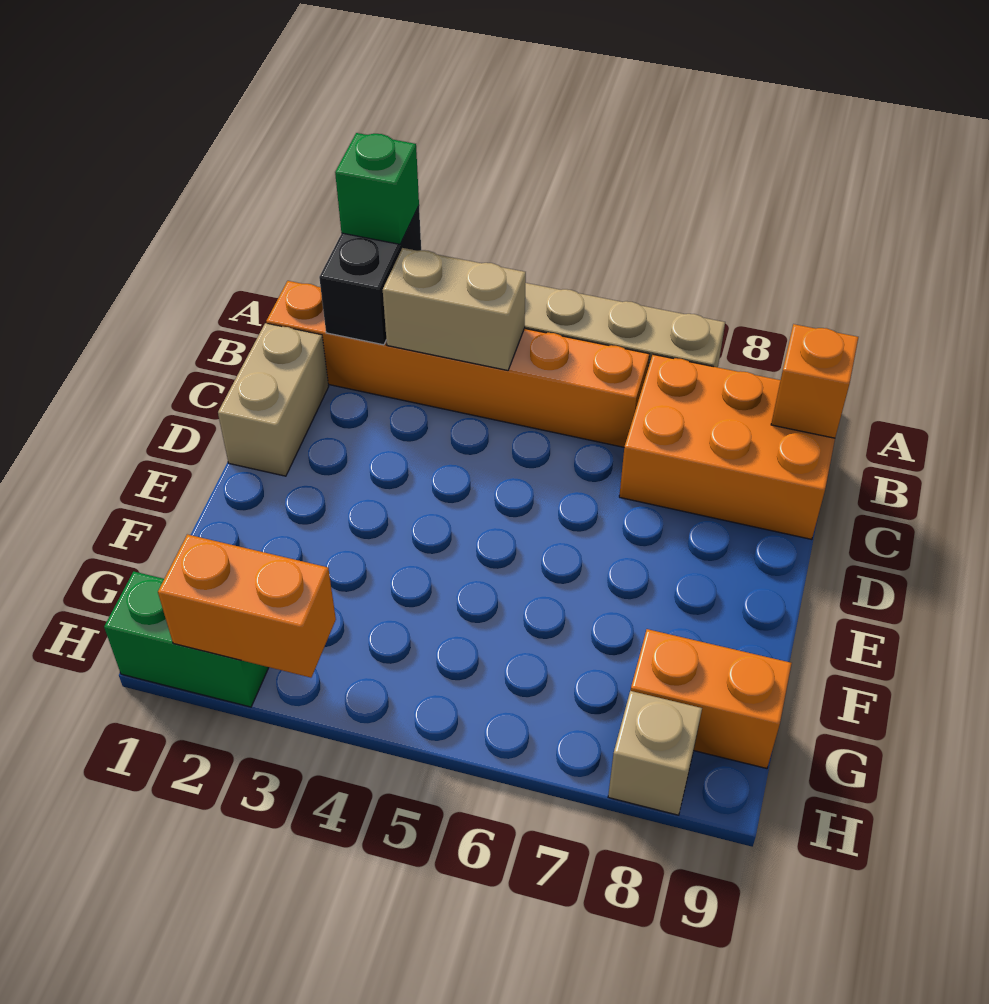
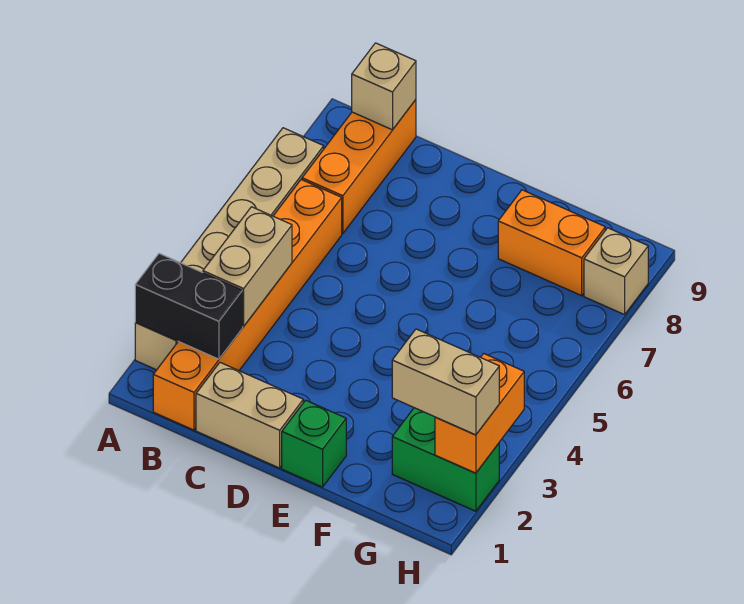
green brick A2 level 3 -> green brick E1 level 1
orange brick B7:C9 level 1 -> orange brick B7:B9 level 1
orange brick B9 level 2 -> tan brick B9 level 2
none -> tan brick G2:H2 level 3
orange brick G8:G9 level 1 -> orange brick F8:G8 level 1
green brick H1:H2 level 1 -> green brick G2:H2 level 1

